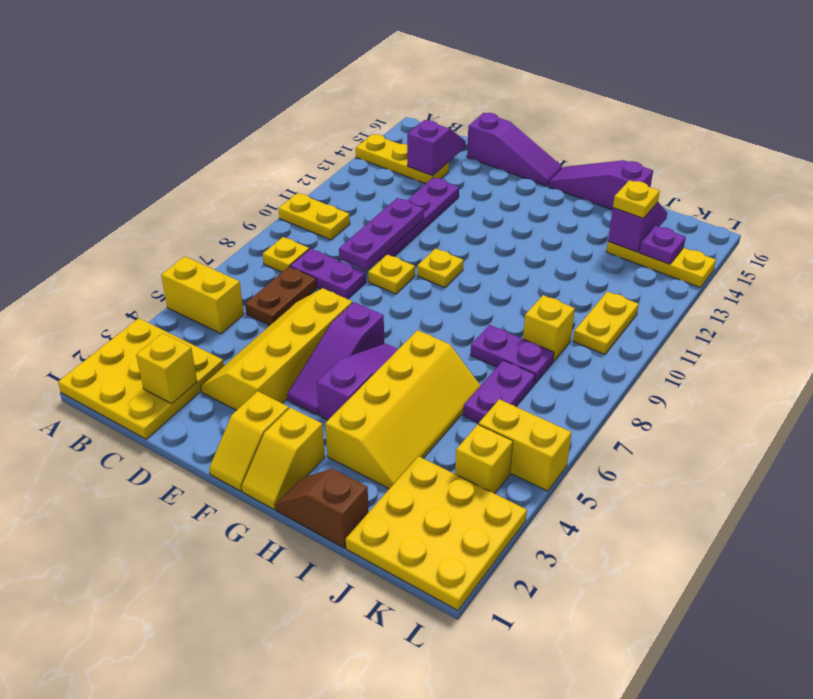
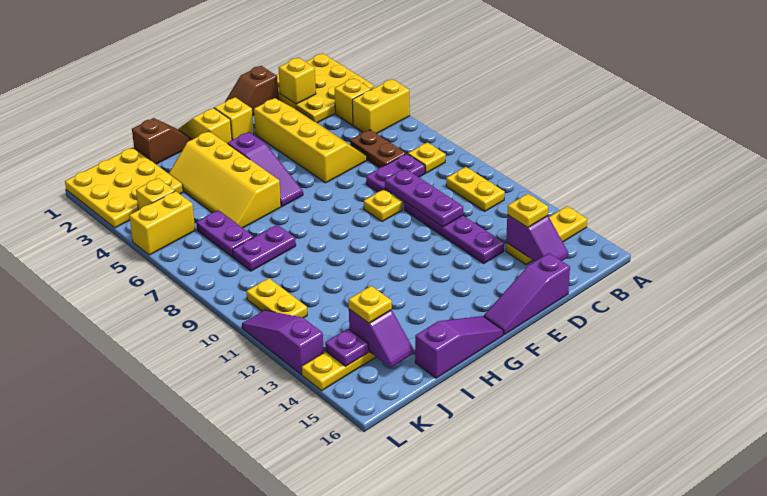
yellow plate A10:B10 level 1 -> yellow plate B10:B11 level 1
none -> brown slope D1:E1 level 1 top D
purple slope F4:F6 level 1 top 6 -> purple slope L11:L13 level 1 top 13
yellow plate F10 level 1 -> yellow plate C14 level 3
yellow brick J9 level 1 -> yellow brick B4 level 1

